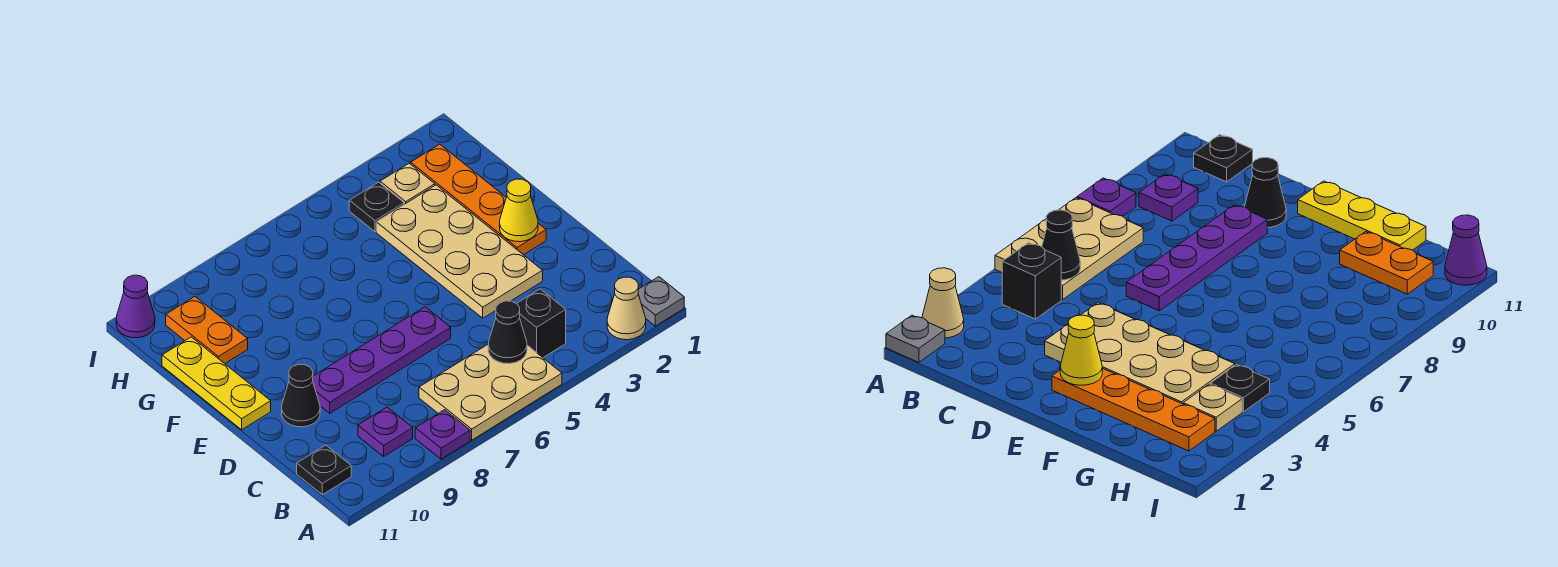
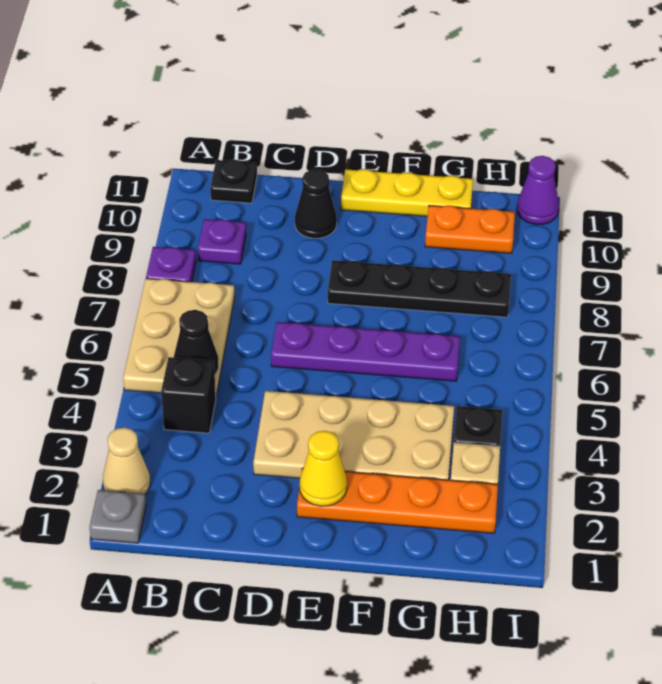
purple plate D6:D9 level 1 -> purple plate D6:G6 level 1
none -> black plate E8:H8 level 1

